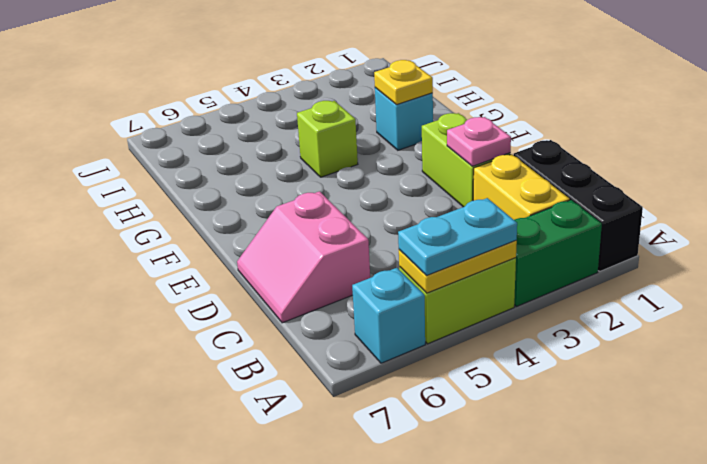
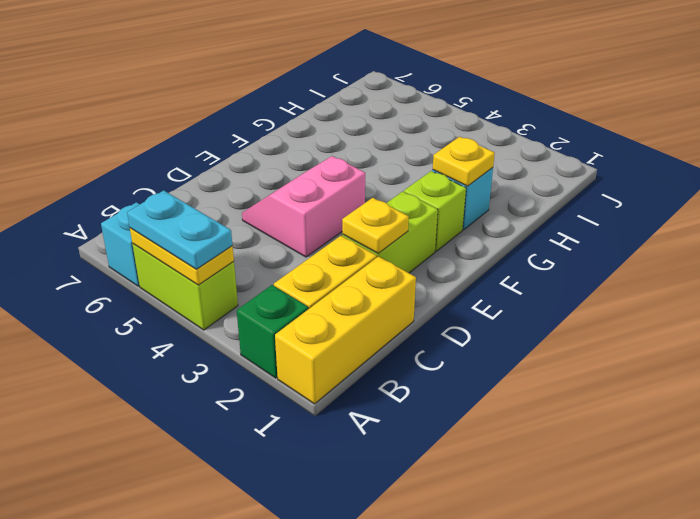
black brick A1:C1 level 1 -> yellow brick A1:C1 level 1
green brick A2:A3 level 1 -> green brick A2 level 1
pink slope C6:D7 level 1 top 6 -> pink slope D4:E5 level 1 top 4
pink plate D2 level 2 -> yellow plate D2 level 2
lime brick G4 level 1 -> lime brick F2 level 1

